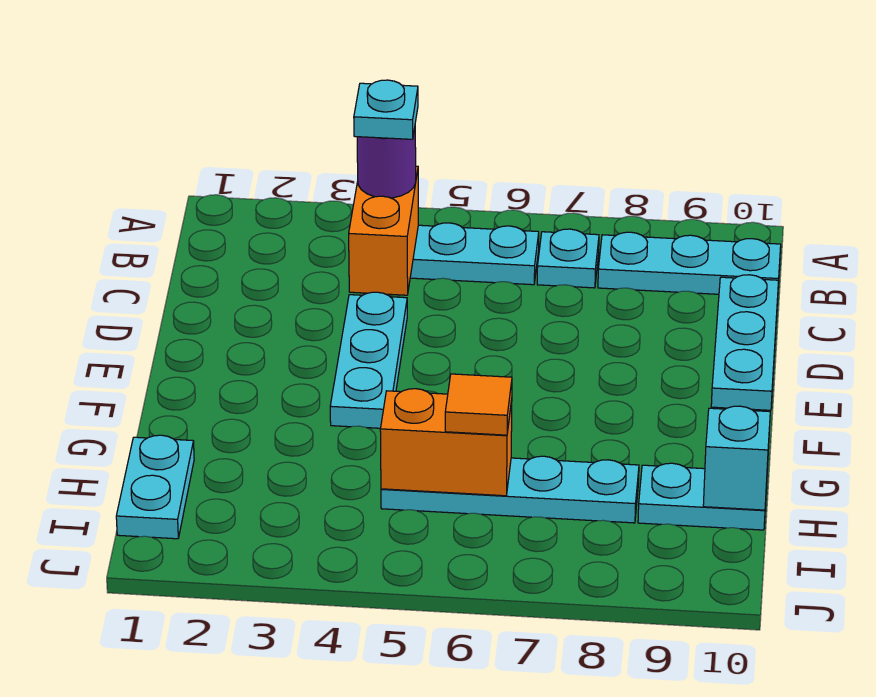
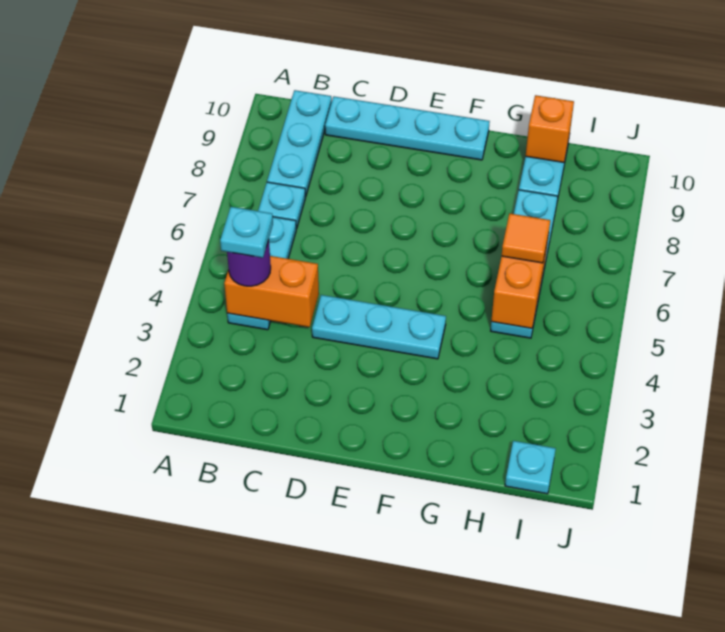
cyan plate C10:E10 level 1 -> cyan plate C10:F10 level 1
cyan plate H1:I1 level 1 -> cyan plate I1 level 1
cyan brick H10 level 2 -> orange brick H10 level 2

